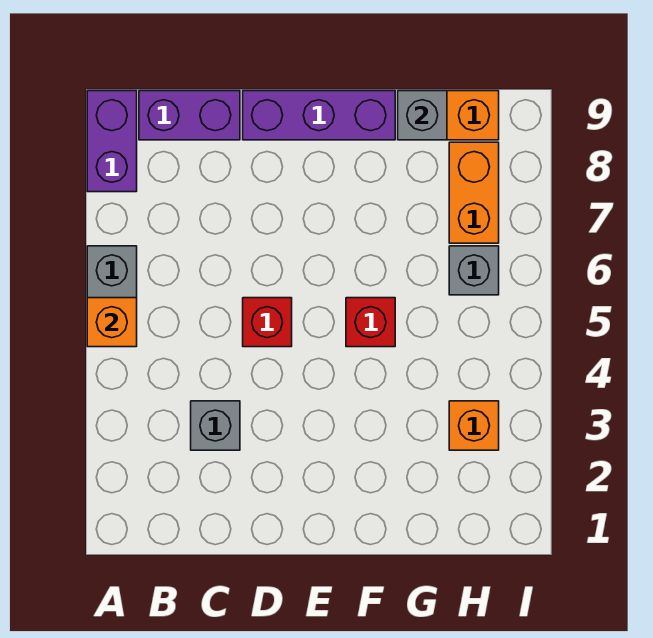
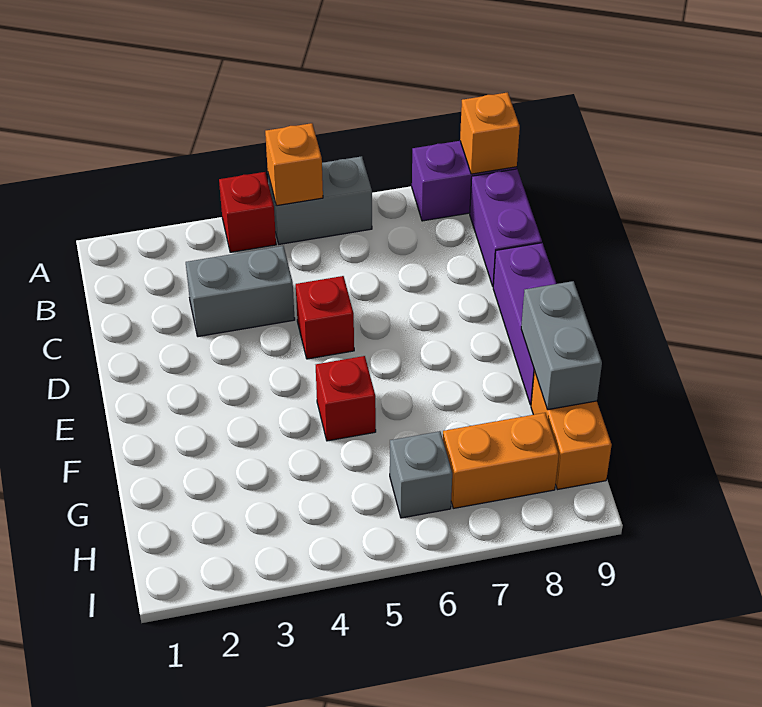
none -> red brick A4 level 1
grey brick C3 level 1 -> grey brick C3:C4 level 1
grey brick G9 level 2 -> grey brick F9:G9 level 2
orange brick H3 level 1 -> orange brick A9 level 2

